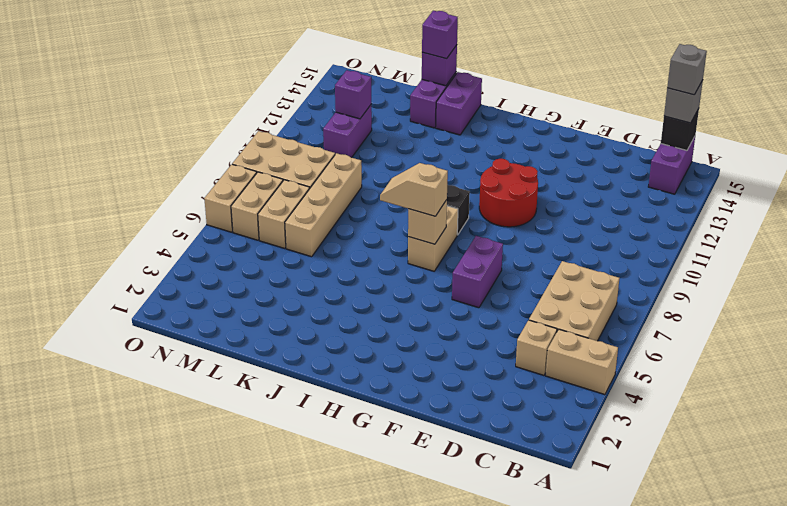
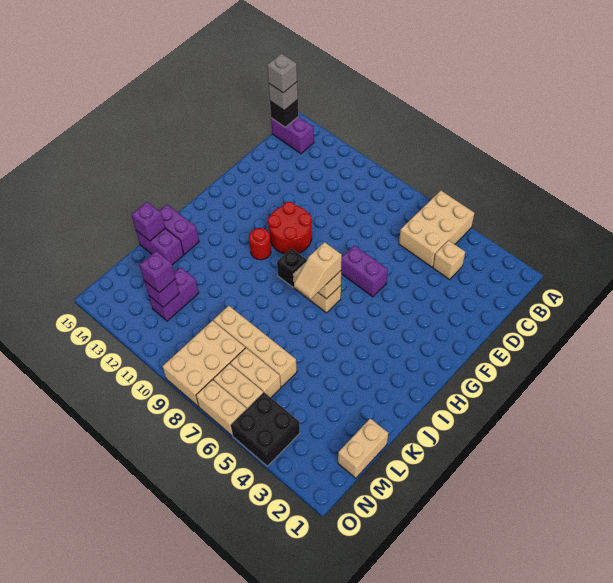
tan brick A4:B4 level 1 -> tan brick L1:M1 level 1
tan brick B5:C7 level 1 -> tan brick A5:C6 level 1
none -> red round brick H11 level 1
purple brick K15 level 3 -> purple brick M12 level 3
purple brick M11:M12 level 1 -> purple brick L12:M12 level 1
none -> black brick N4:O5 level 1

